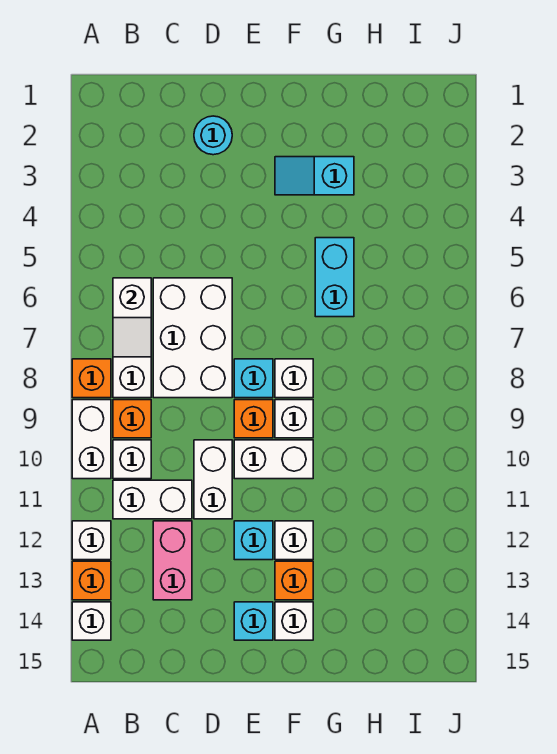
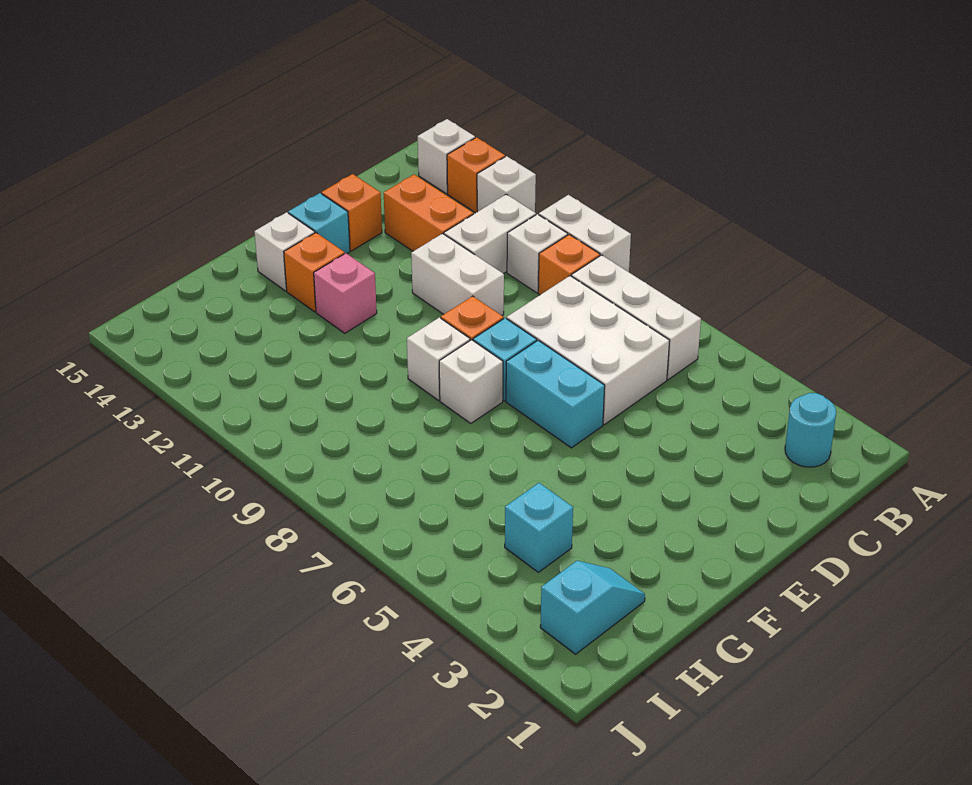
orange brick A8 level 1 -> orange brick D14 level 1
white slope B6:B7 level 2 top 6 -> none
pink brick C12:C13 level 1 -> orange brick C12:C13 level 1
cyan round brick D2 level 1 -> cyan round brick B2 level 1
white brick E10:F10 level 1 -> none
cyan brick E12 level 1 -> cyan brick H4 level 1
cyan slope F3:G3 level 1 top G -> cyan slope H2:I2 level 1 top I
white brick F12 level 1 -> pink brick F12 level 1
cyan brick G5:G6 level 1 -> cyan brick E6:E7 level 1

